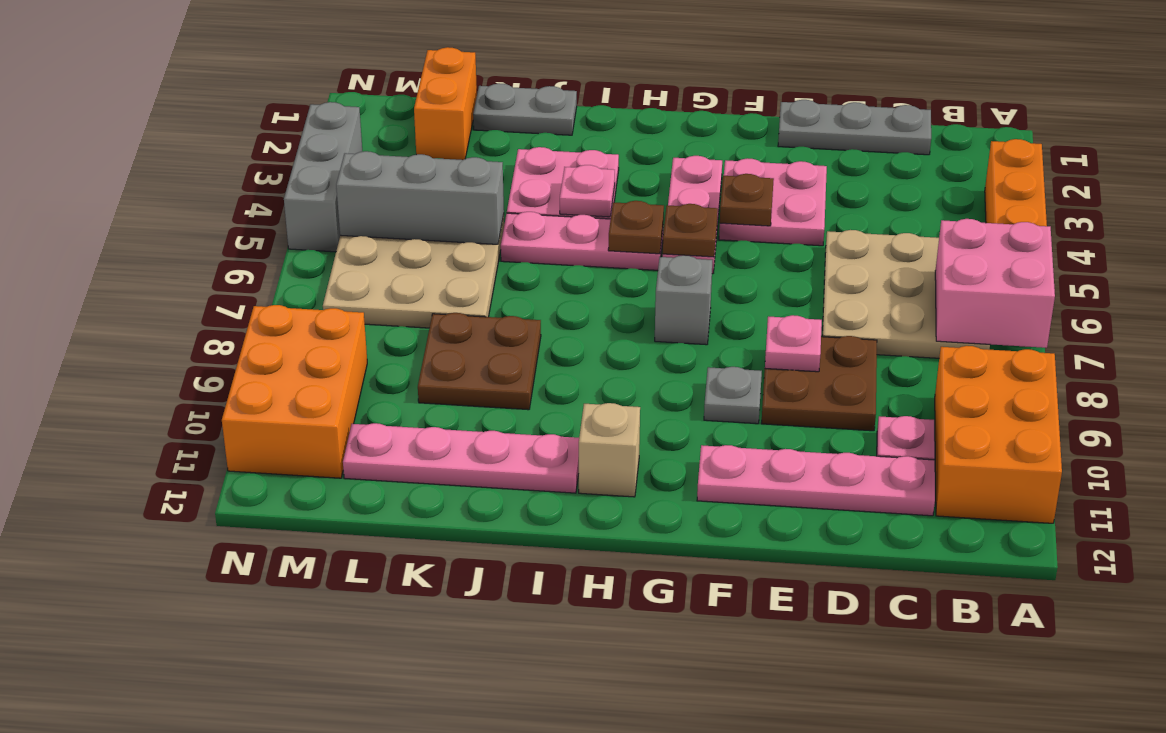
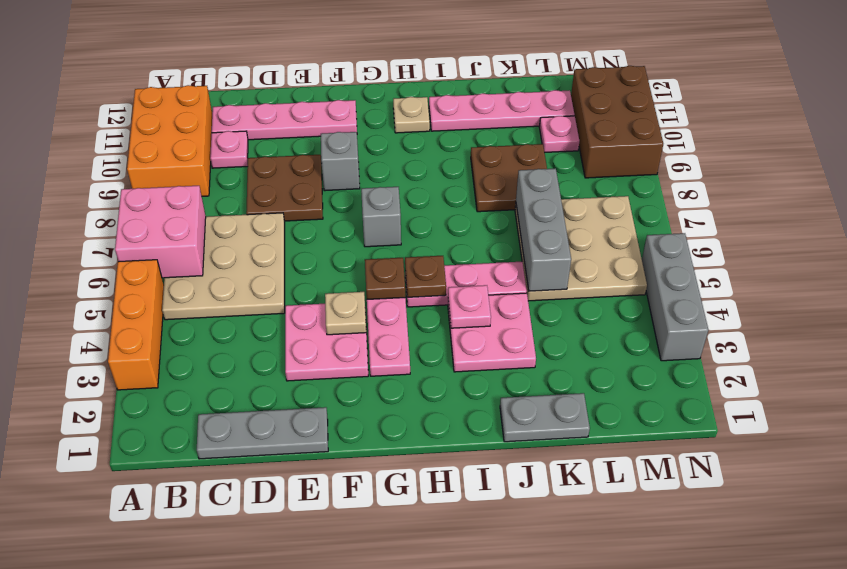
pink plate E8 level 2 -> pink plate L10 level 1
brown plate F4 level 2 -> tan plate F4 level 2
grey plate F9 level 1 -> grey brick F9 level 1
tan brick H11 level 1 -> tan plate H11 level 1
grey brick K5:M5 level 2 -> grey brick K5:K7 level 2
orange brick L1:L2 level 1 -> none
orange brick M9:N11 level 1 -> brown brick M9:N11 level 1

